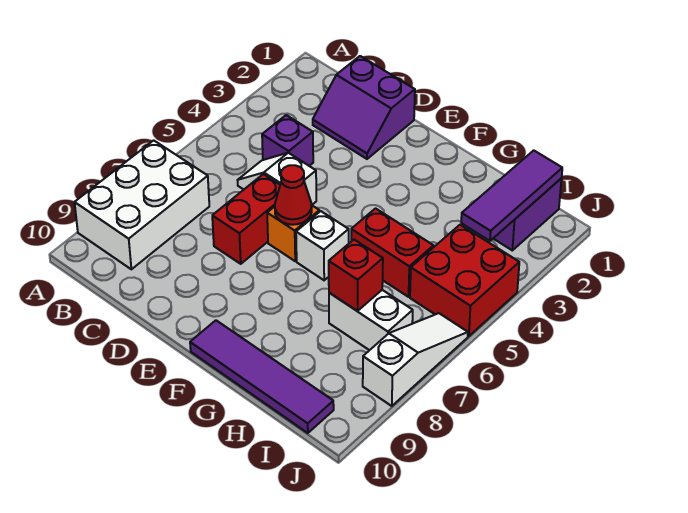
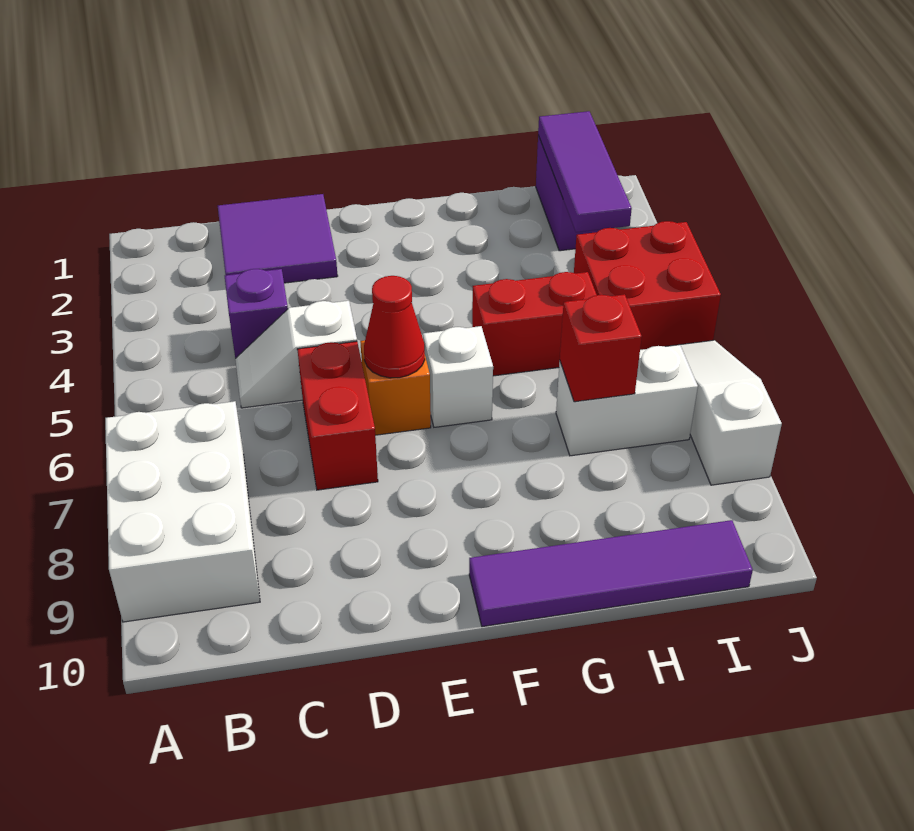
purple slope C1:D2 level 1 top 1 -> purple tile C1:D2 level 1

